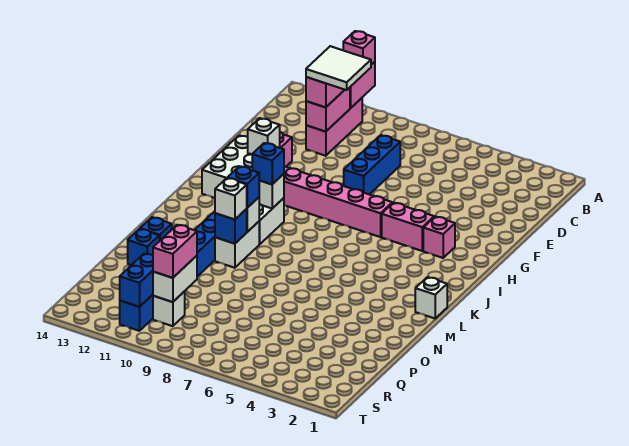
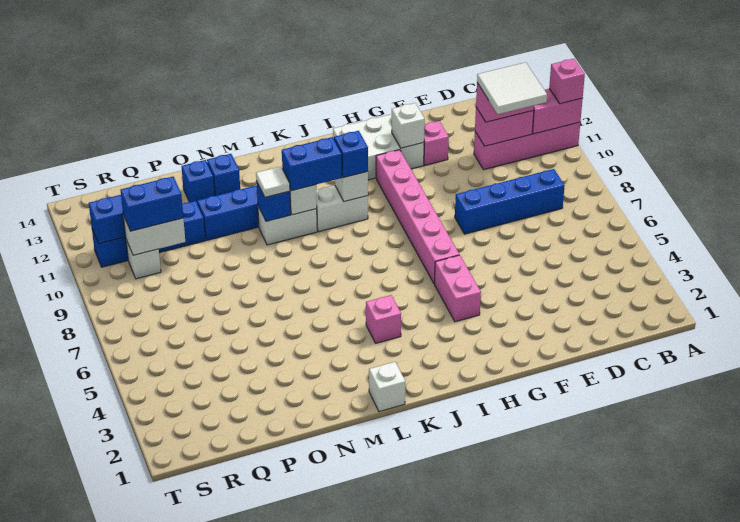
pink brick B11:D11 level 1 -> pink brick A11:D11 level 1
blue brick D8:F8 level 1 -> blue brick C8:F8 level 1
pink brick H3 level 1 -> pink brick K4 level 1
blue brick L10 level 3 -> blue brick K10:L10 level 3
white brick M10 level 3 -> white tile M10 level 3
pink brick Q10:R10 level 3 -> blue brick Q10:R10 level 3

